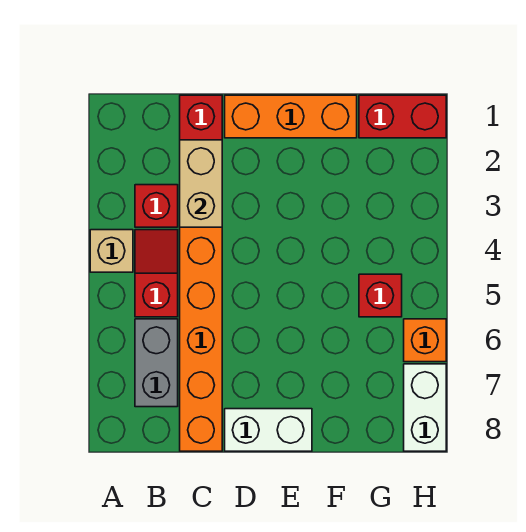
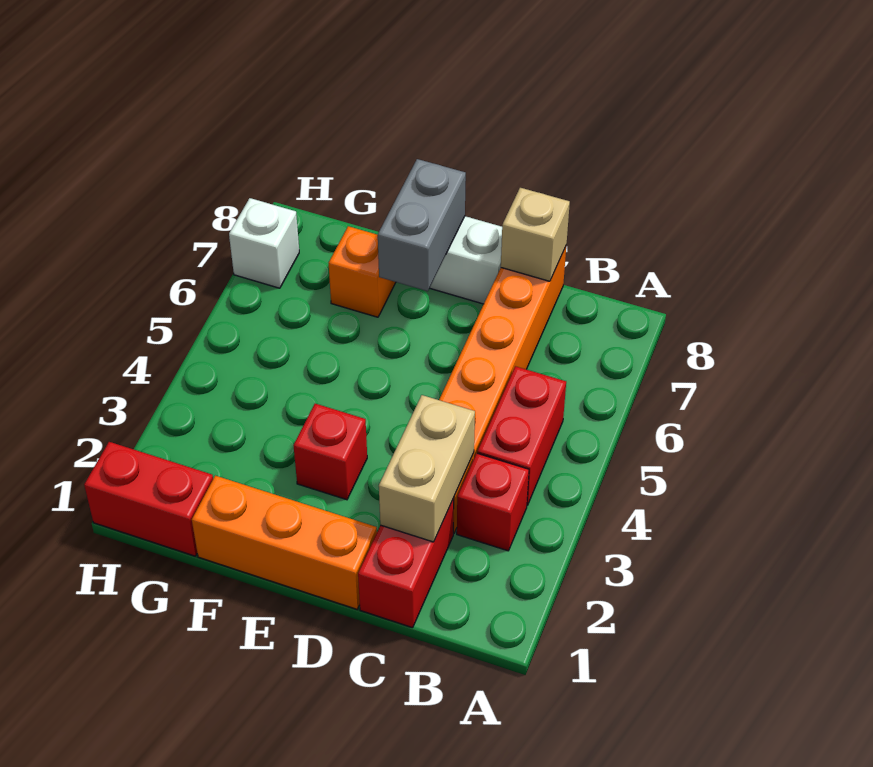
tan brick A4 level 1 -> tan brick C8 level 2
red slope B4:B5 level 1 top 5 -> red brick B4:B5 level 1
grey brick B6:B7 level 1 -> grey brick E7:E8 level 2
red brick G5 level 1 -> red brick E3 level 1
orange brick H6 level 1 -> orange brick F7 level 1
white brick H7:H8 level 1 -> white brick H7 level 1

